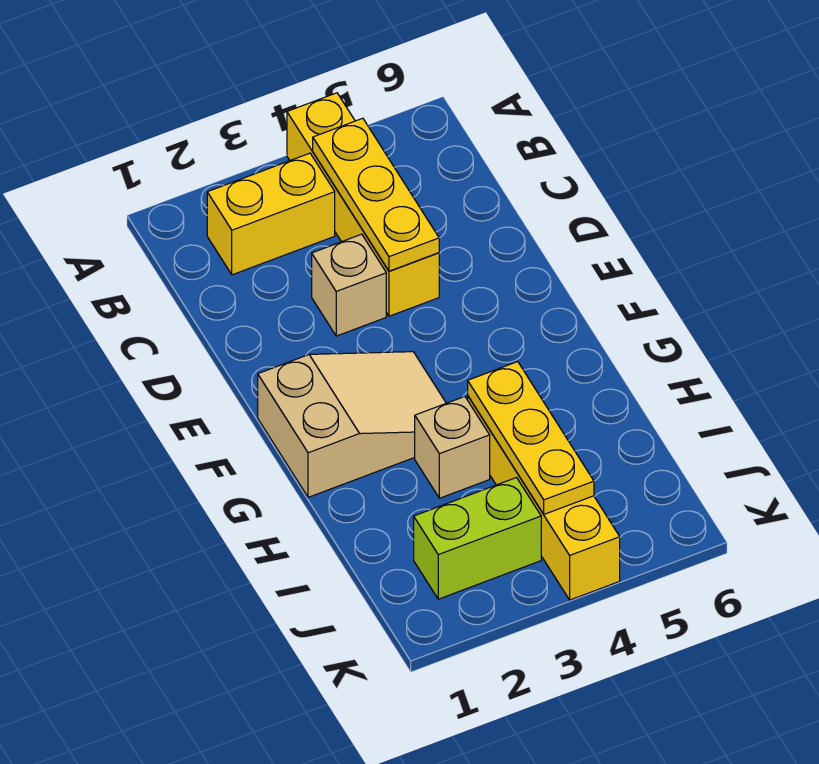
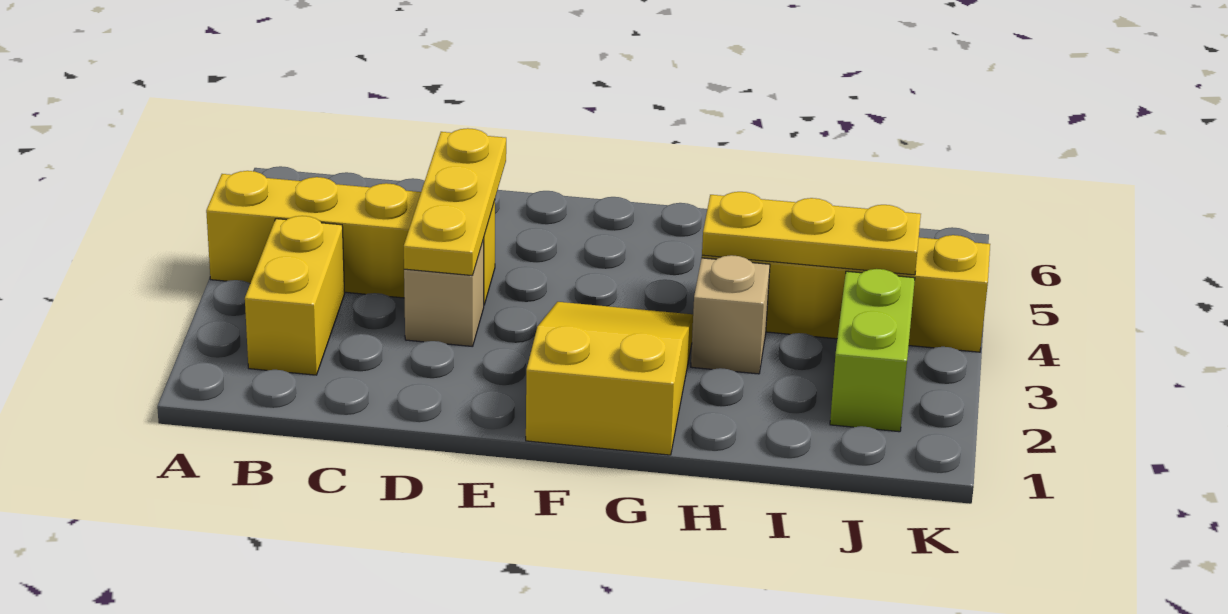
yellow plate B4:D4 level 2 -> yellow plate D3:D5 level 2
tan slope F1:G3 level 1 top 1 -> yellow slope F1:G3 level 1 top 1

